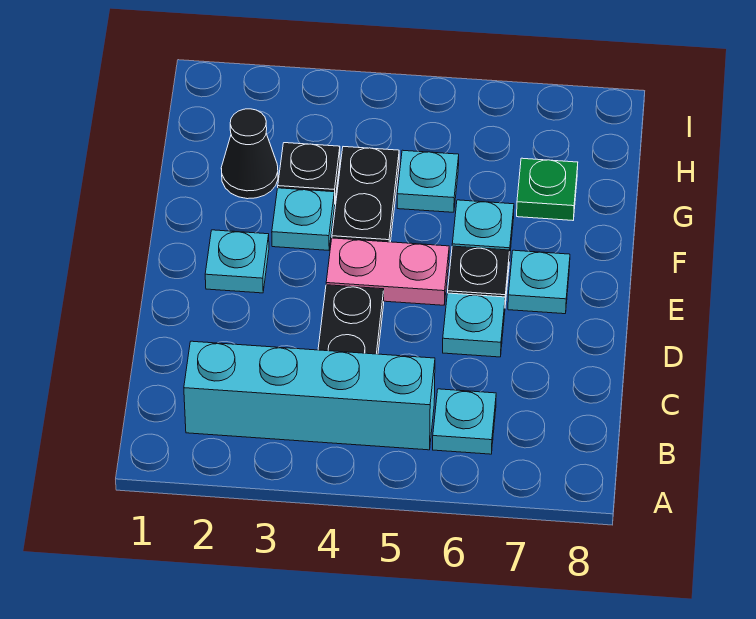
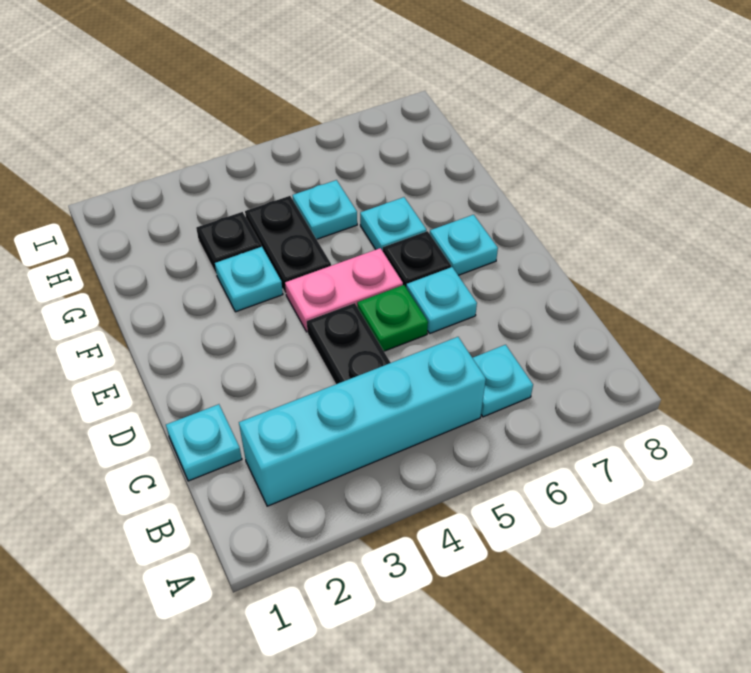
cyan plate E2 level 1 -> cyan plate C1 level 1
black cone G2 level 1 -> none
green plate G7 level 1 -> green plate D5 level 1

